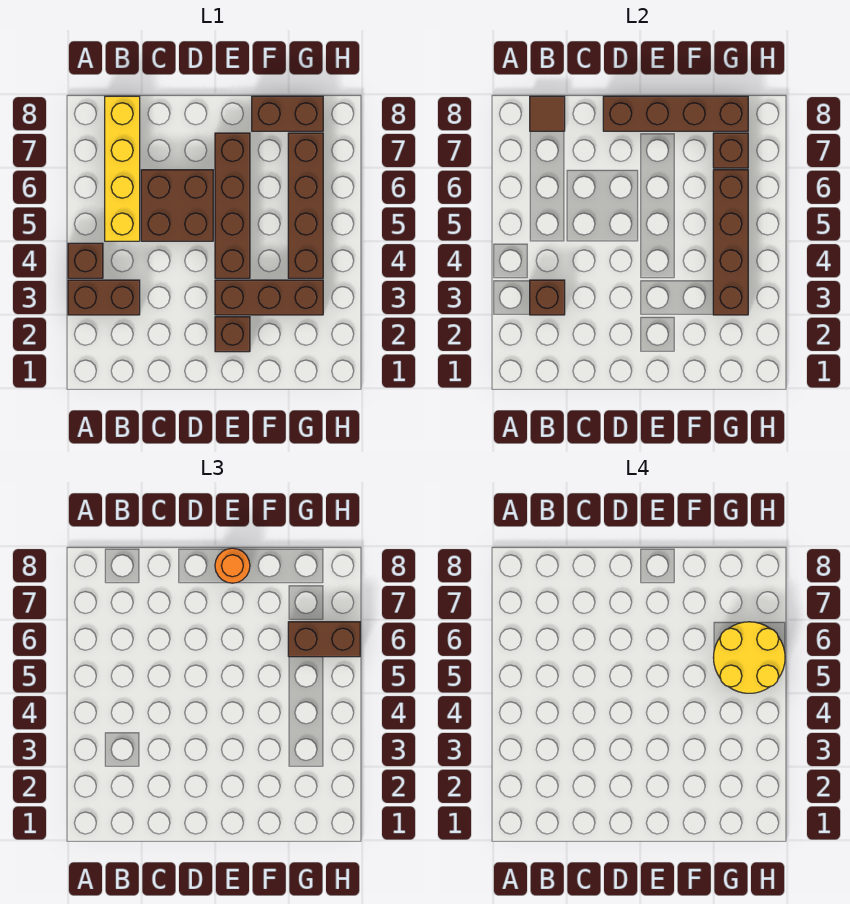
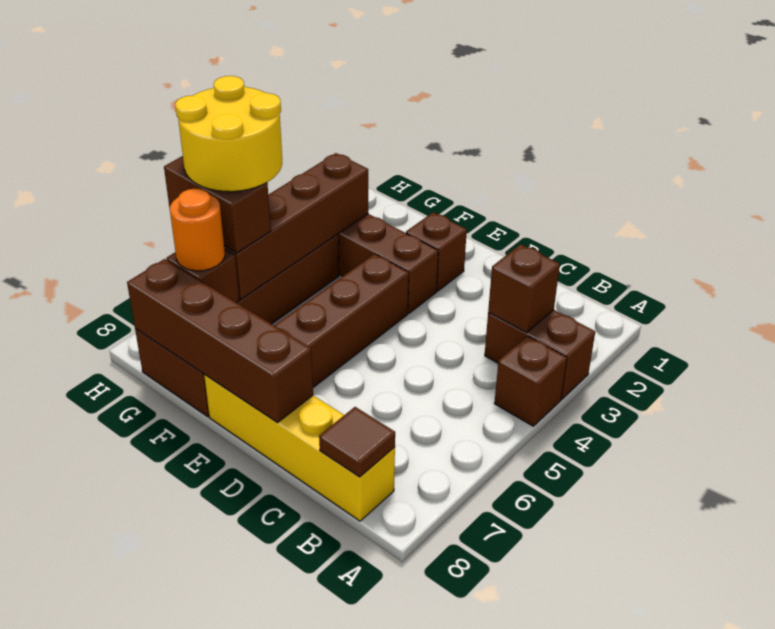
yellow brick B5:B8 level 1 -> yellow brick B8:E8 level 1
brown brick C5:D6 level 1 -> none
orange round brick E8 level 3 -> orange round brick G7 level 3

